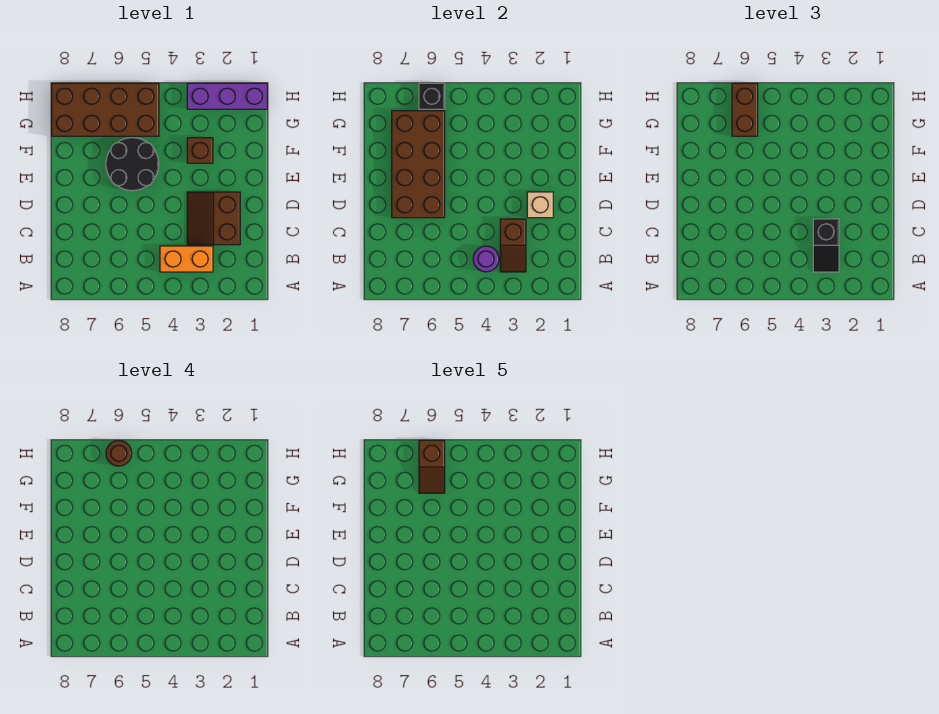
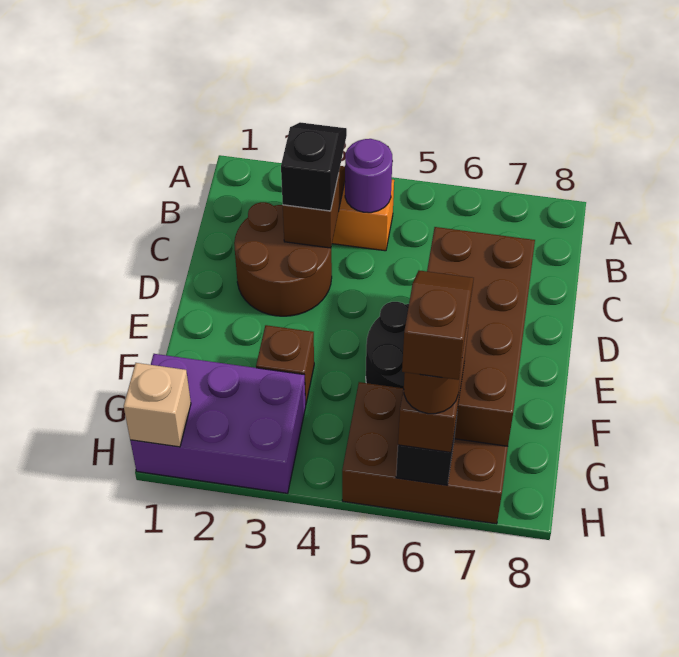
brown slope C2:D3 level 1 top 2 -> brown round brick C2:D3 level 1
tan brick D2 level 2 -> tan brick H1 level 2
brown brick G5:H8 level 1 -> brown brick G5:H7 level 1
purple brick H1:H3 level 1 -> purple brick G1:H3 level 1

